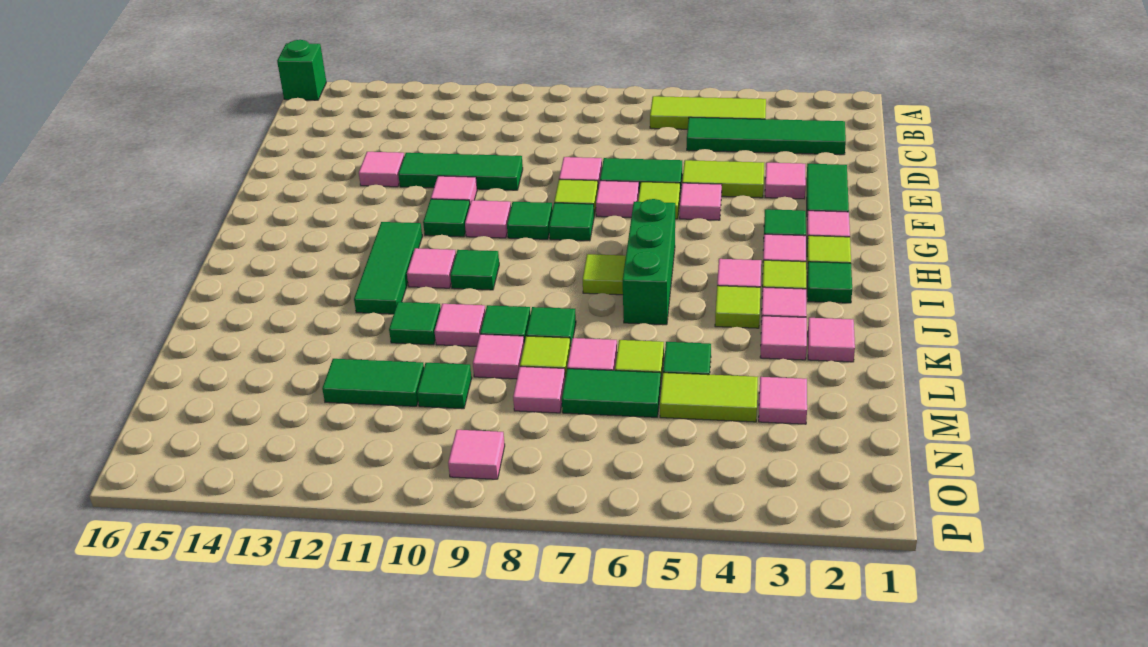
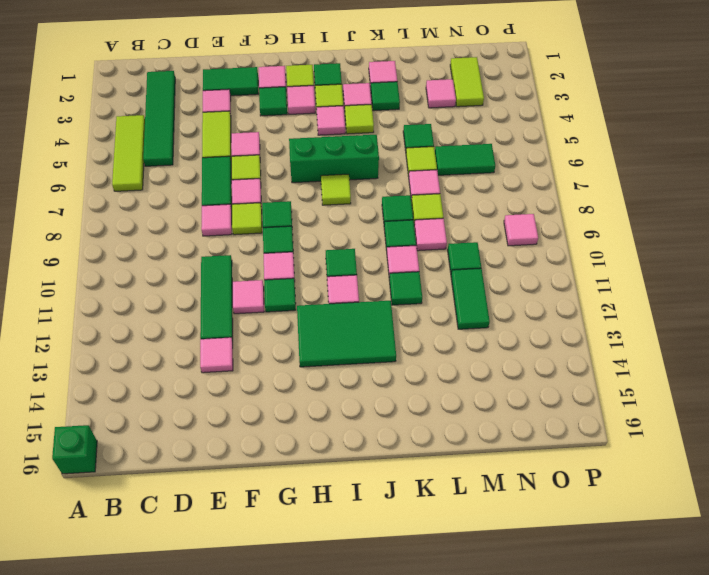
green tile H12:J12 level 1 -> green tile H12:J13 level 1
pink tile K3 level 1 -> green tile K3 level 1
lime tile M4:M5 level 1 -> lime tile N2:N3 level 1
green tile M6:M7 level 1 -> green tile M6:N6 level 1
pink tile M8 level 1 -> none

